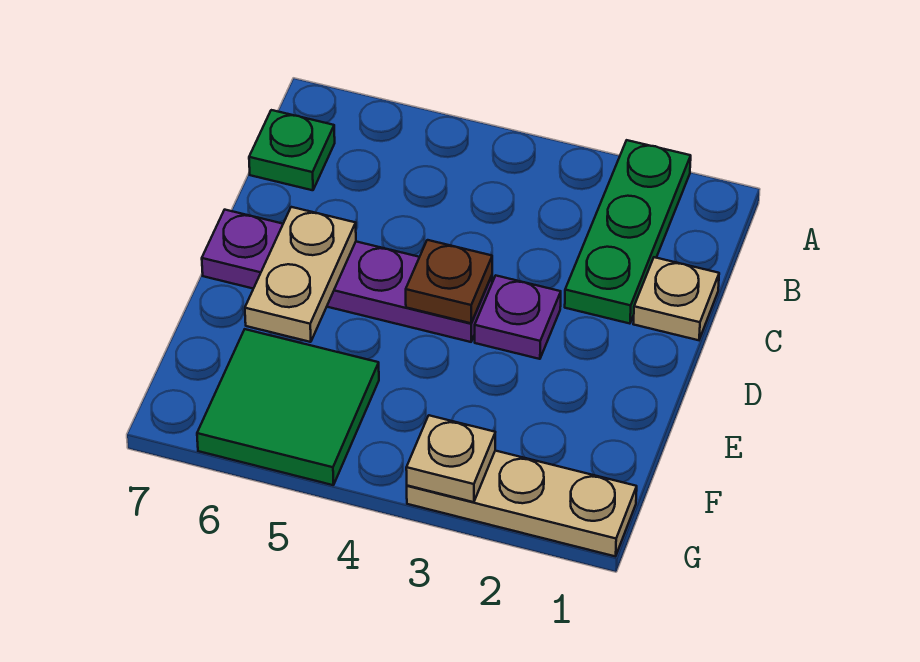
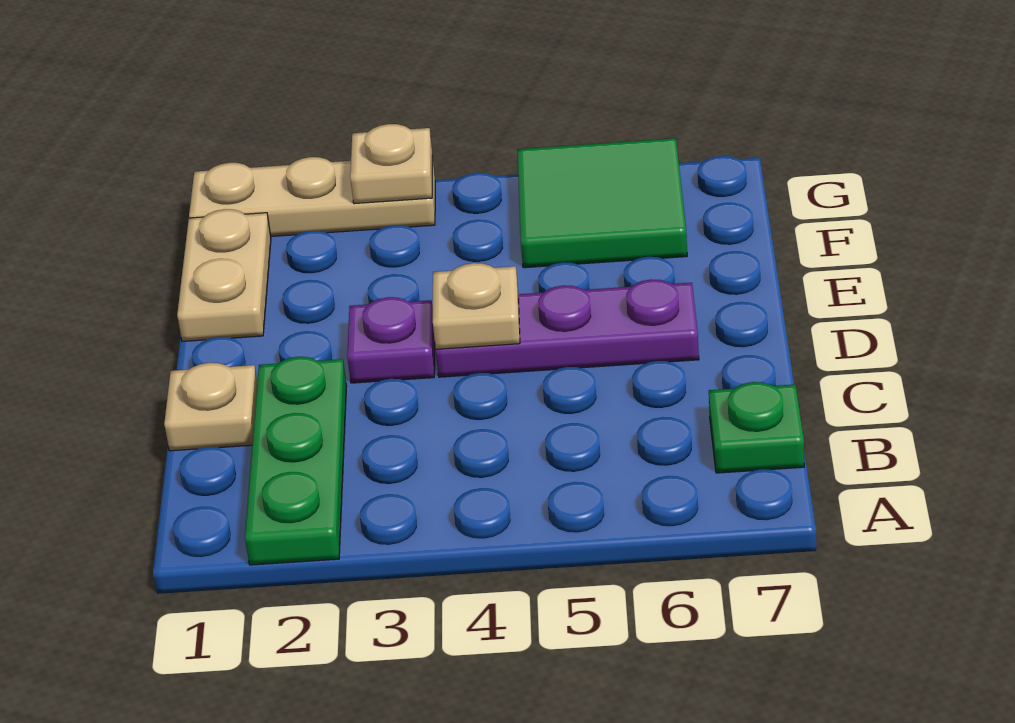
purple plate D4:D7 level 1 -> purple plate D4:D6 level 1
brown plate D4 level 2 -> tan plate D4 level 2
tan plate D6:E6 level 2 -> tan plate E1:F1 level 1

